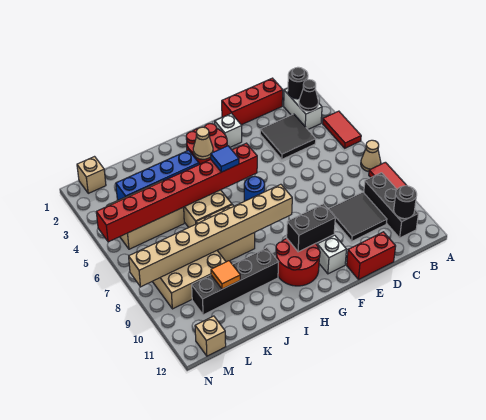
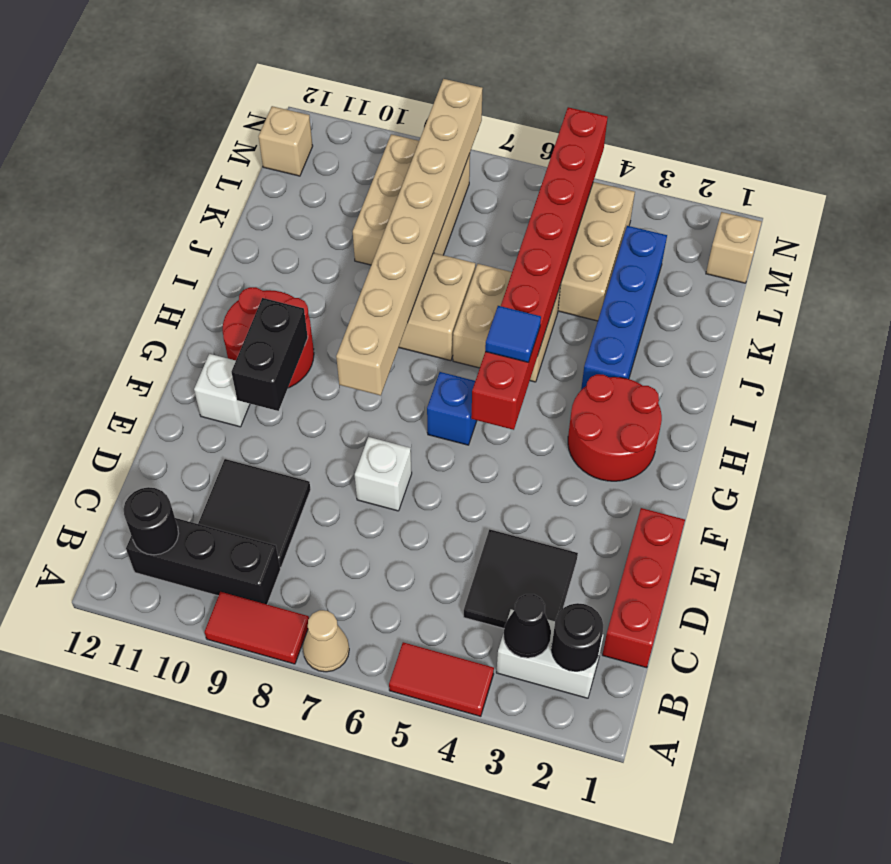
red brick D12:E12 level 1 -> none
white brick F2 level 1 -> white brick E7 level 1
blue round brick G6 level 1 -> blue brick G6 level 1
tan cone H3 level 2 -> none
black brick I10:L10 level 1 -> none
orange tile K10 level 2 -> none

